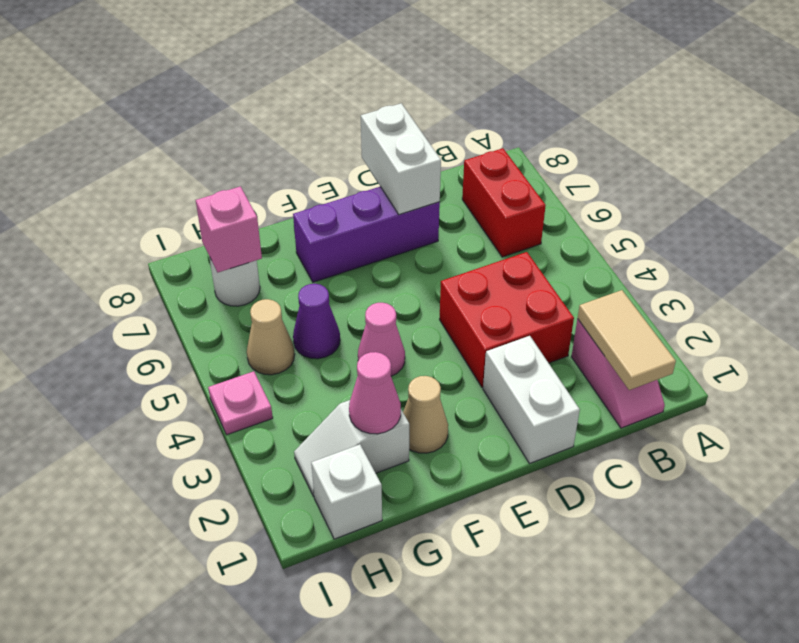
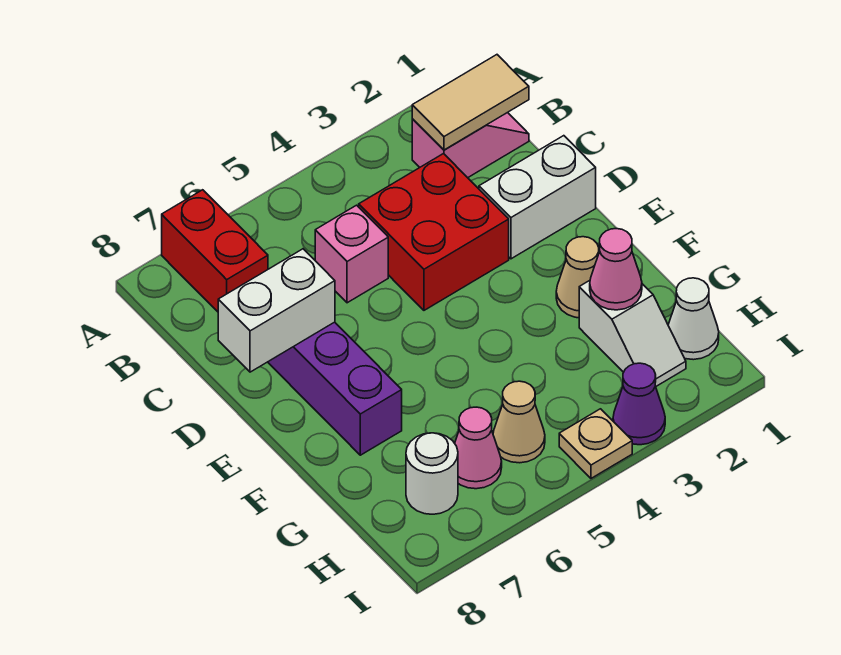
red brick B6:B7 level 1 -> red brick A7:B7 level 1
pink cone F4 level 1 -> pink cone H6 level 1
purple cone G5 level 1 -> purple cone I3 level 1
white brick H1 level 1 -> white cone H1 level 1
pink brick H7 level 2 -> pink brick C5 level 1
pink plate I4 level 1 -> tan plate I4 level 1

